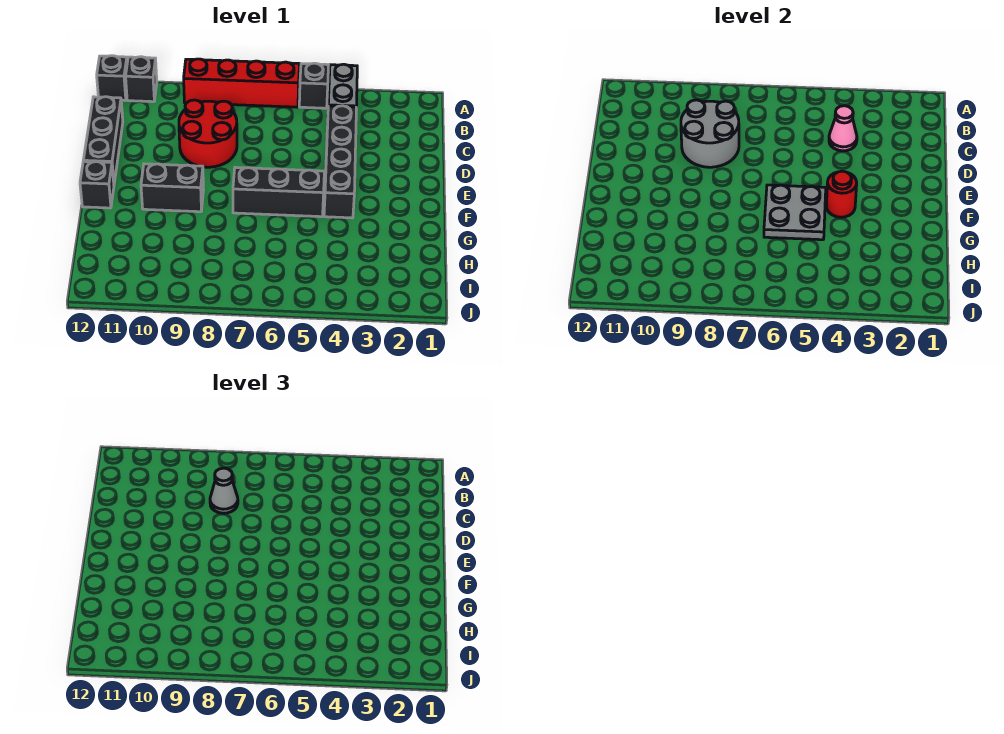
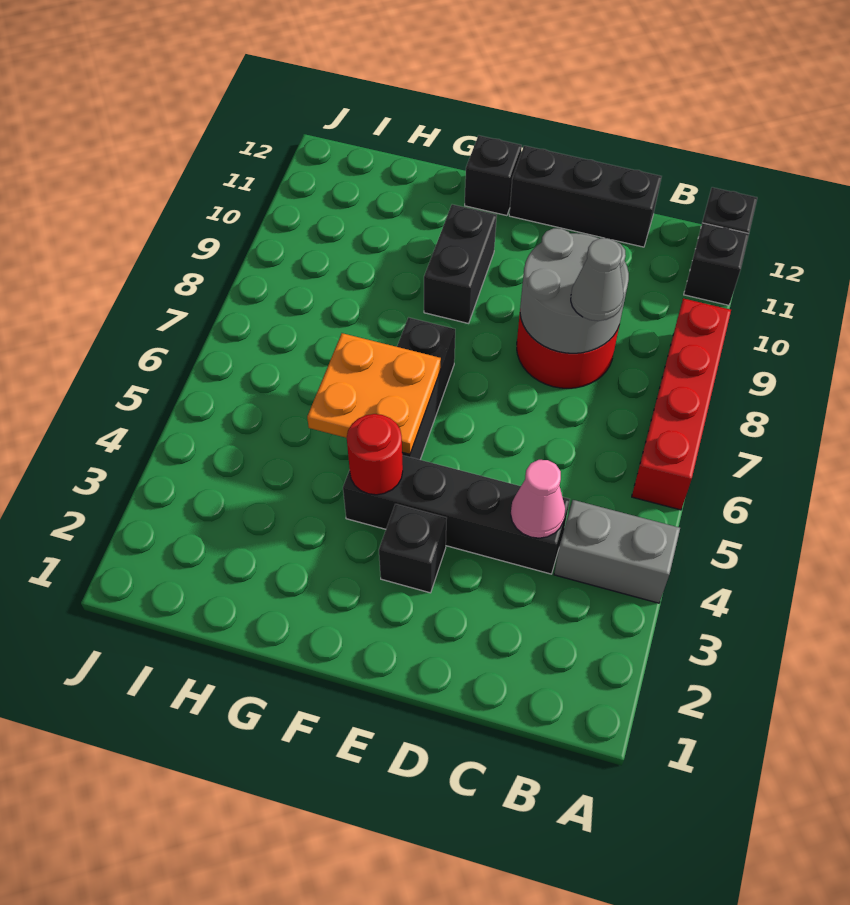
black brick A5 level 1 -> black brick E3 level 1
grey plate F5:G6 level 2 -> orange plate F5:G6 level 2

